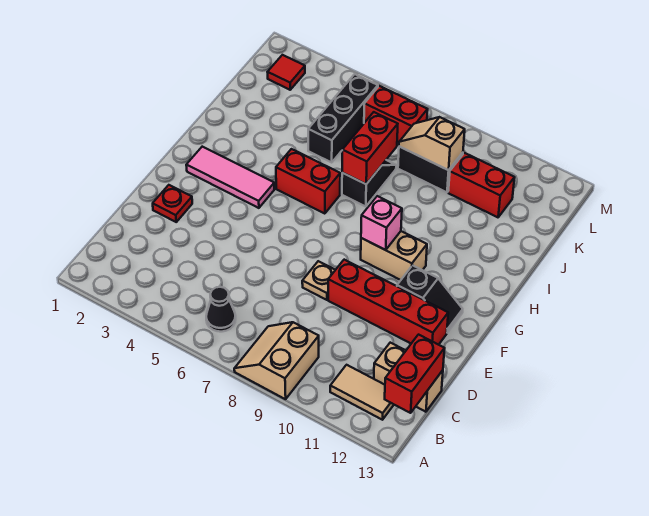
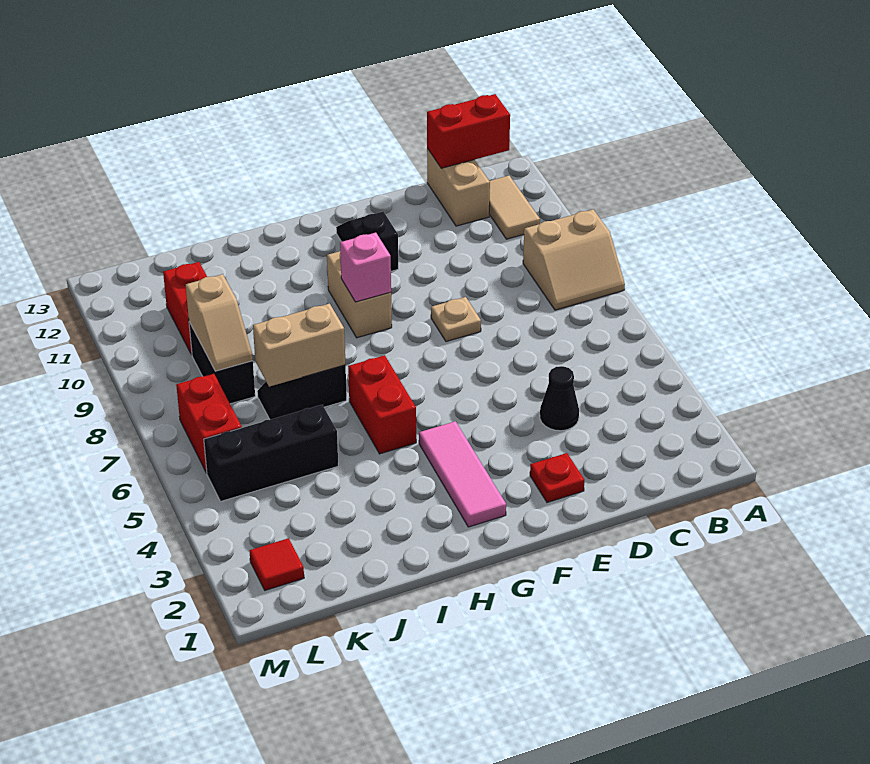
black cone B6 level 1 -> black cone D4 level 1
red brick E9:E12 level 1 -> none
red brick I7:J7 level 2 -> tan brick I7:J7 level 2

